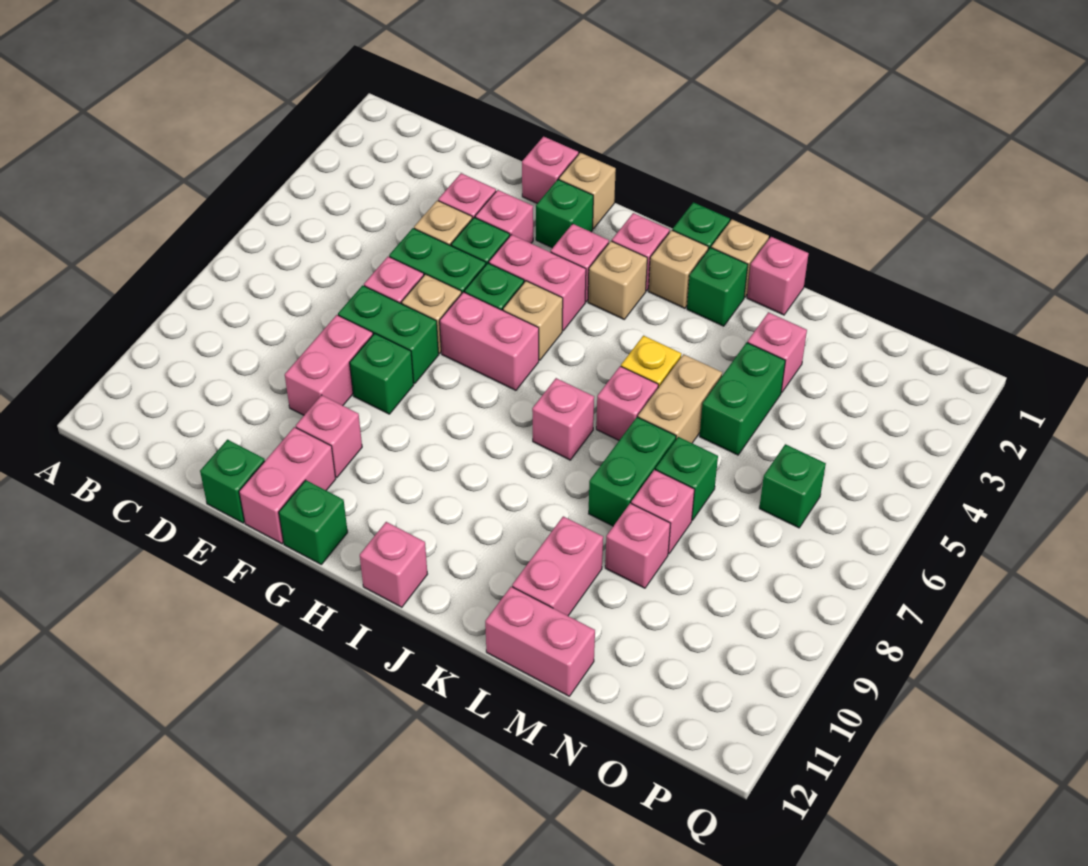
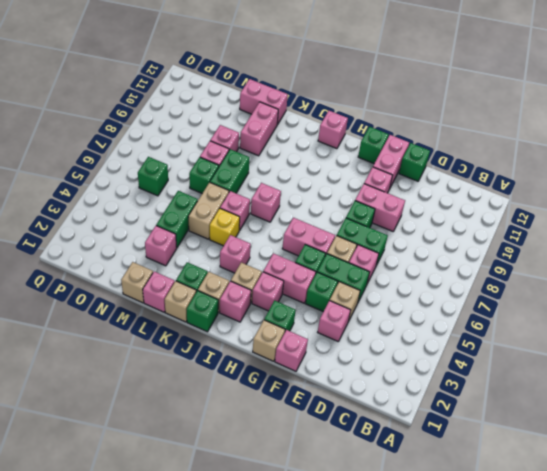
pink brick E8:E9 level 1 -> pink brick E9:F9 level 1
pink brick F3 level 1 -> pink brick J4 level 1
tan brick H5 level 1 -> tan brick M1 level 1

